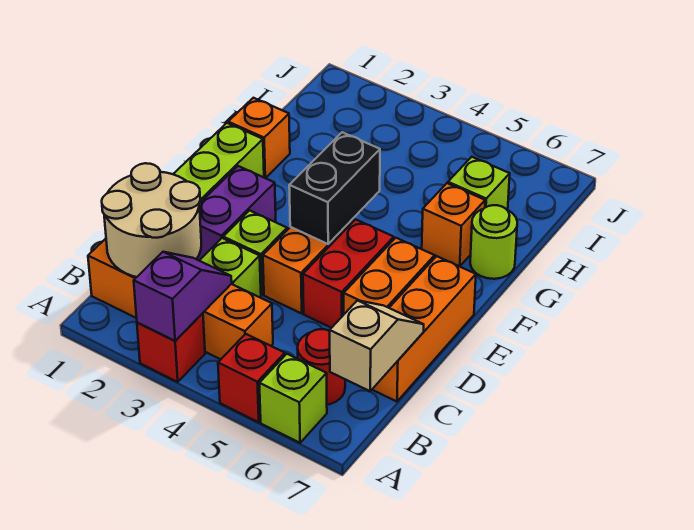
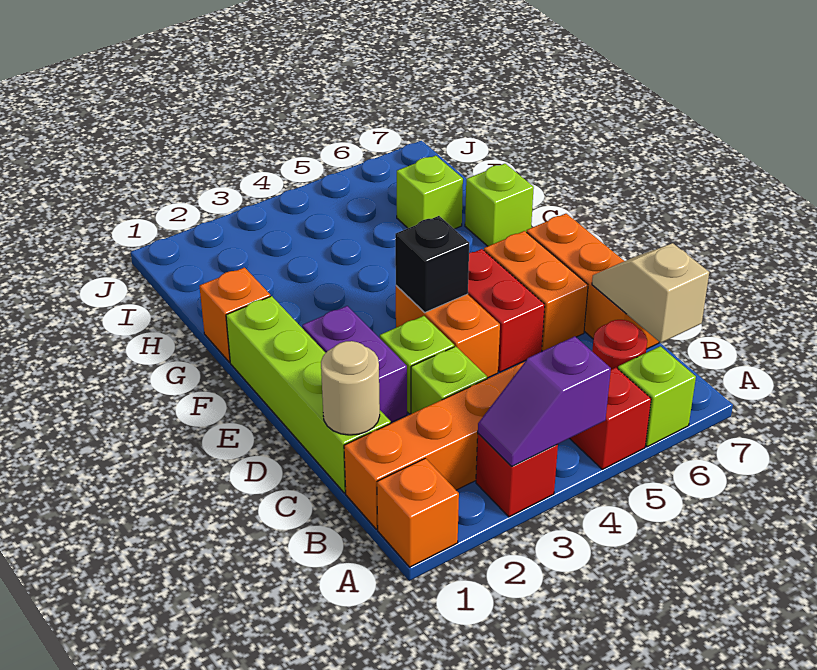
purple slope A3:B3 level 2 top A -> purple slope A3:A4 level 2 top 4
tan round brick B1:C2 level 2 -> tan round brick C1 level 2
black brick E4:F4 level 2 -> black brick E4 level 2
orange brick G6 level 1 -> orange brick A1 level 1
lime round brick G7 level 1 -> lime brick G7 level 1

